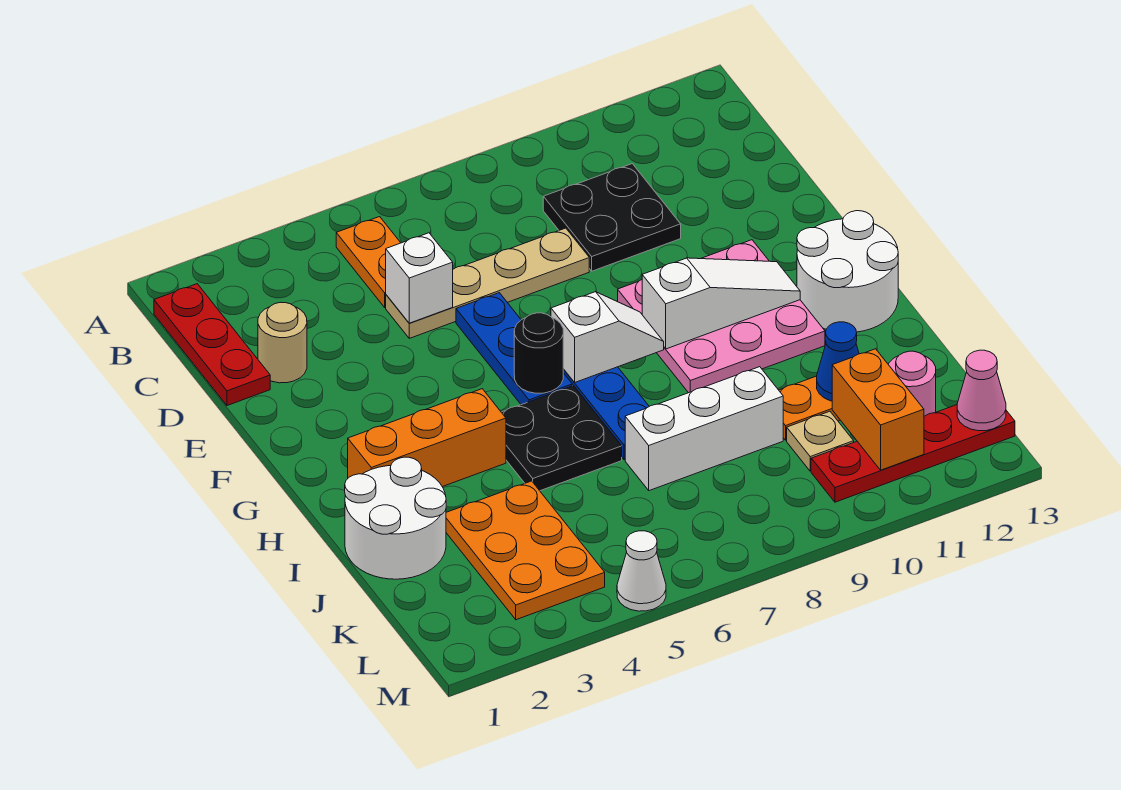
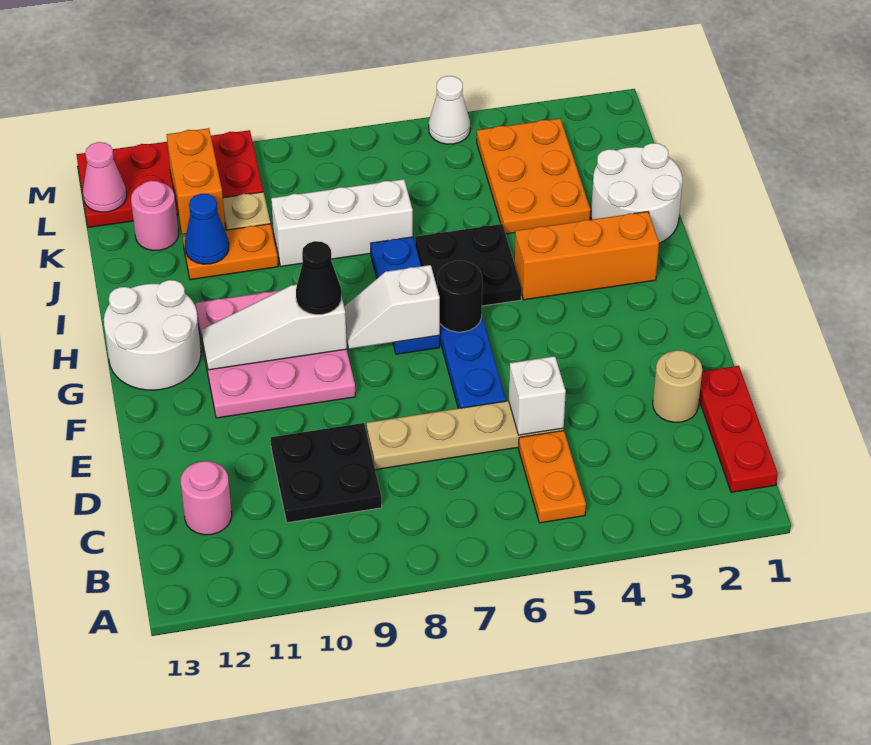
none -> pink round brick C12 level 1
none -> black cone G9 level 3
red plate L10:L13 level 1 -> red plate L10:M13 level 1

